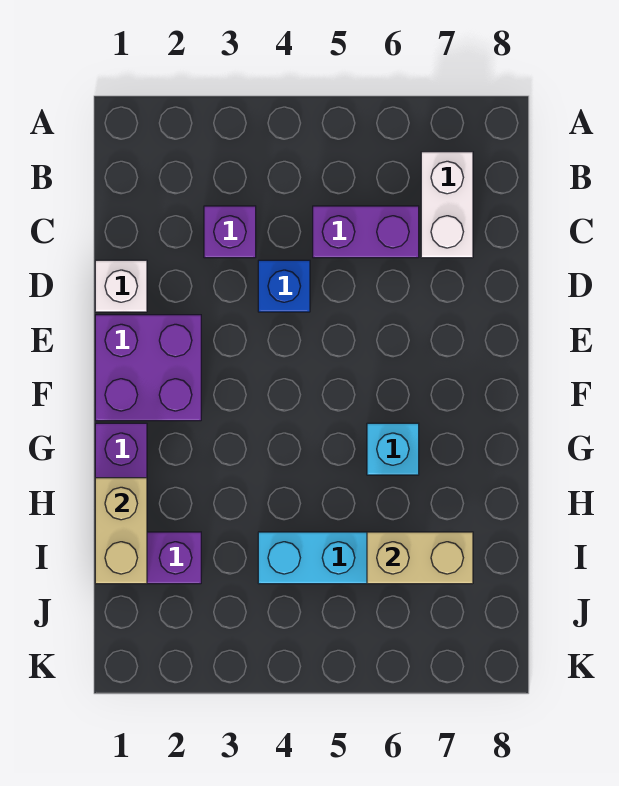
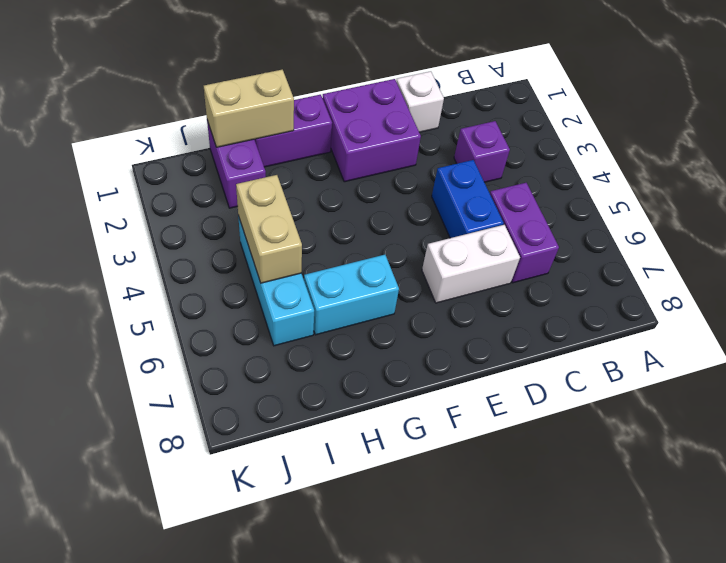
white brick B7:C7 level 1 -> white brick D6:E6 level 1
blue brick D4 level 1 -> blue brick D4:D5 level 1
cyan brick G6 level 1 -> cyan brick G6:H6 level 1
tan brick I6:I7 level 2 -> tan brick I4:I5 level 2

